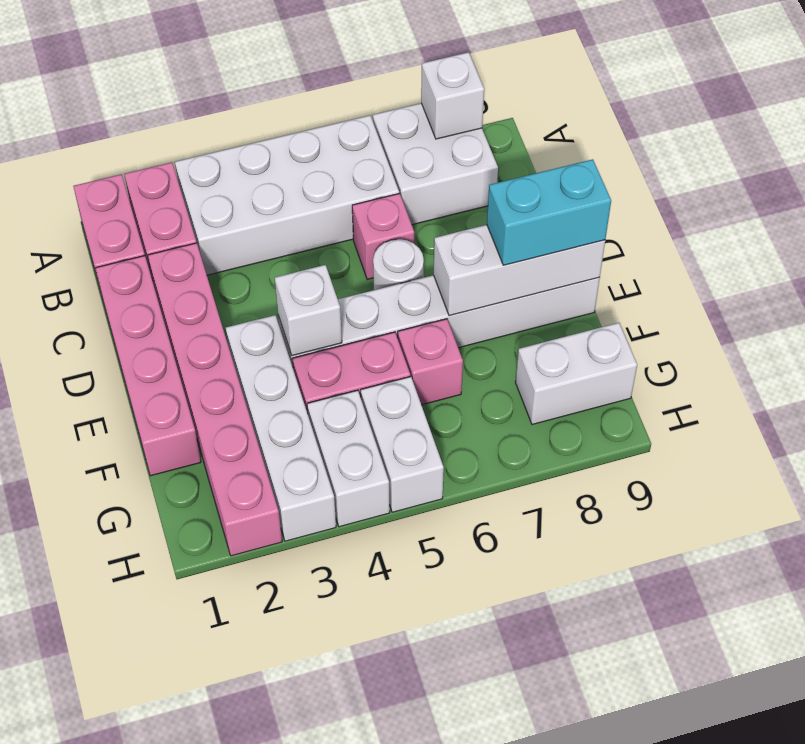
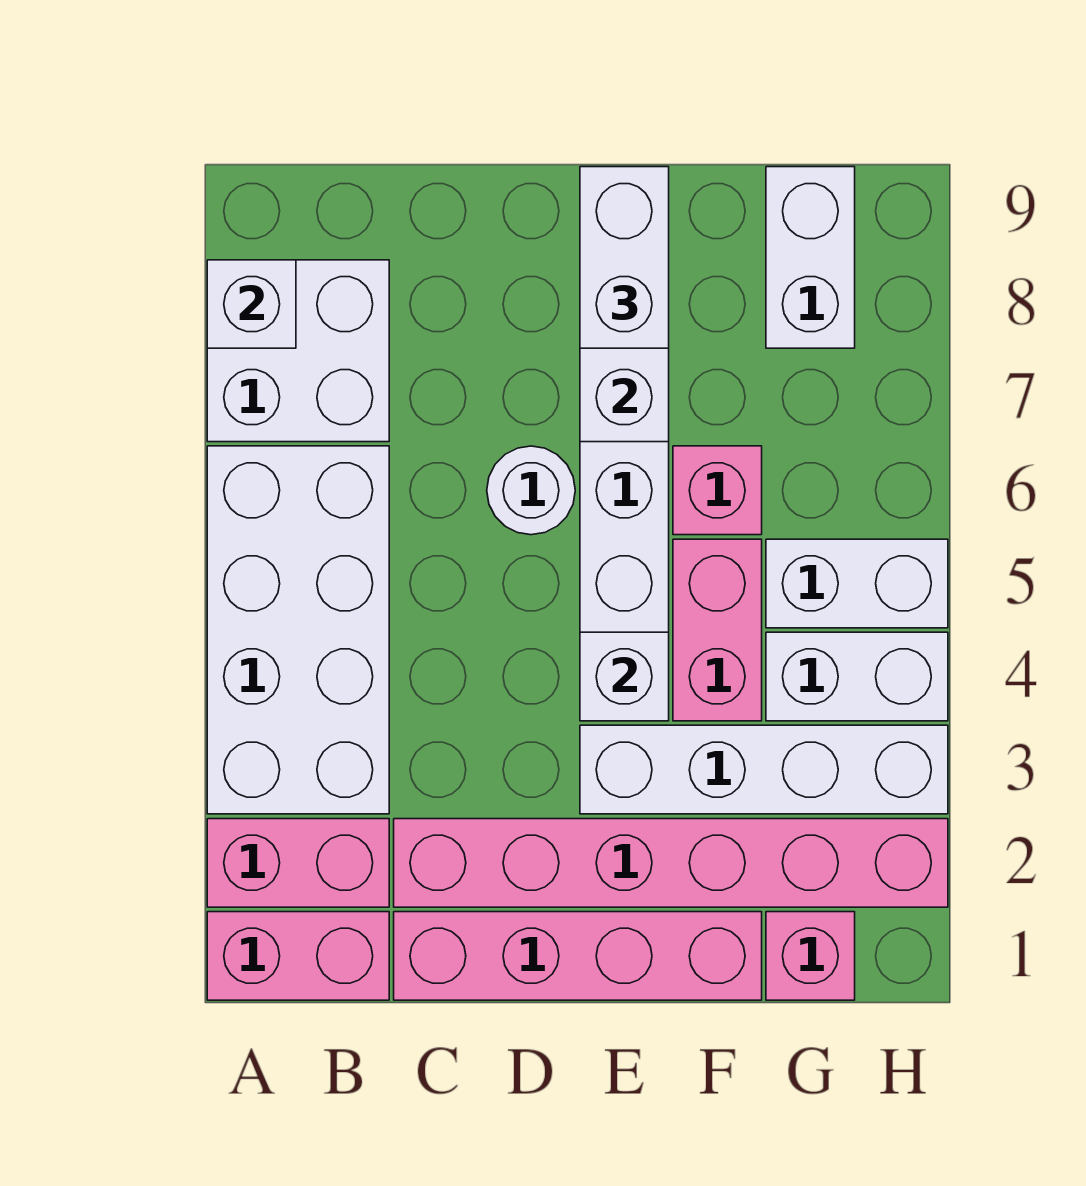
pink brick C6 level 1 -> pink brick G1 level 1
cyan brick E8:E9 level 3 -> white brick E8:E9 level 3

